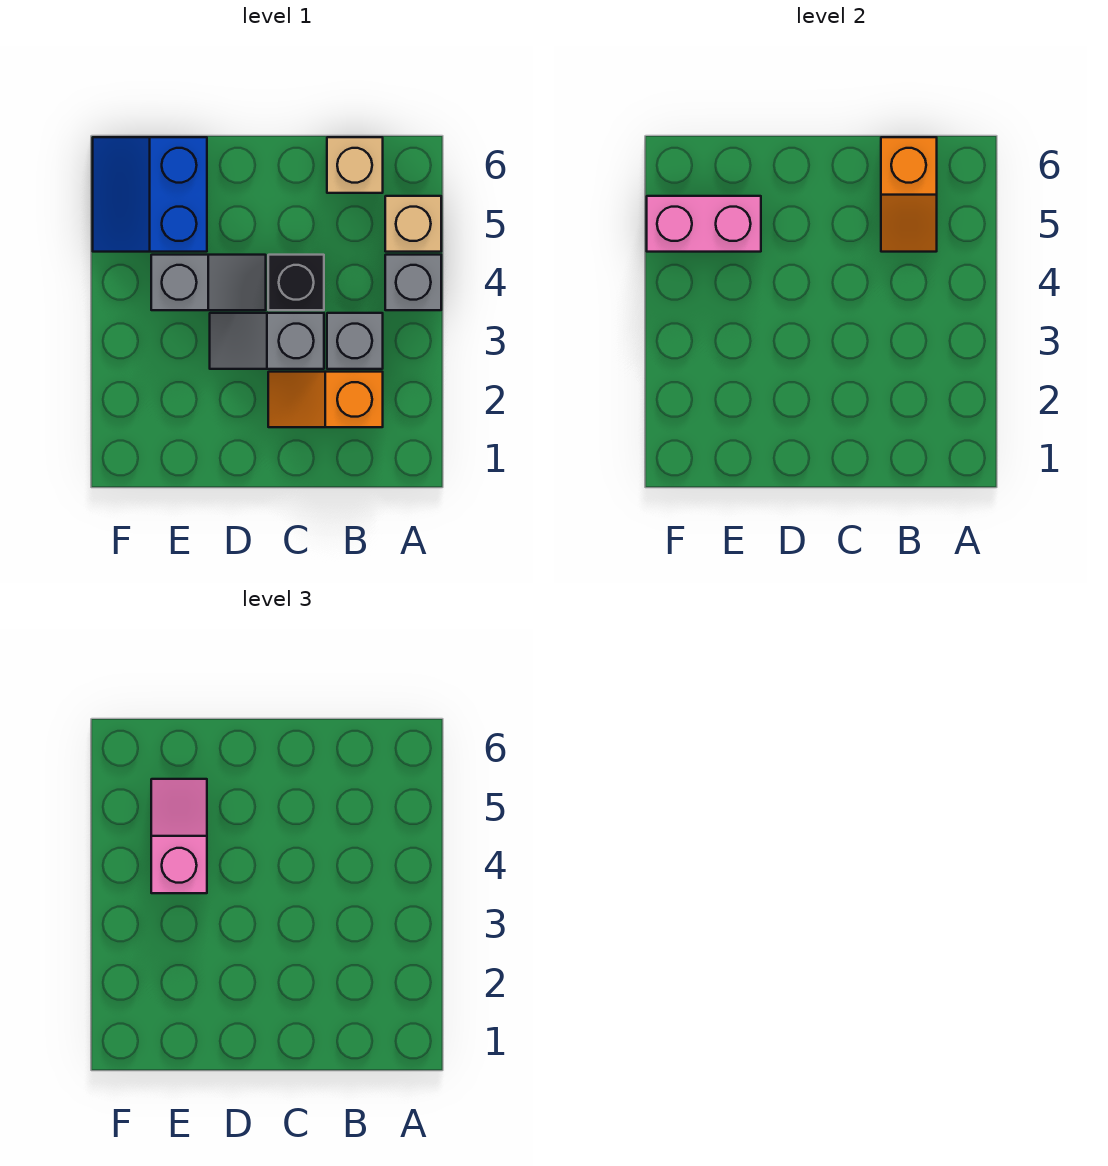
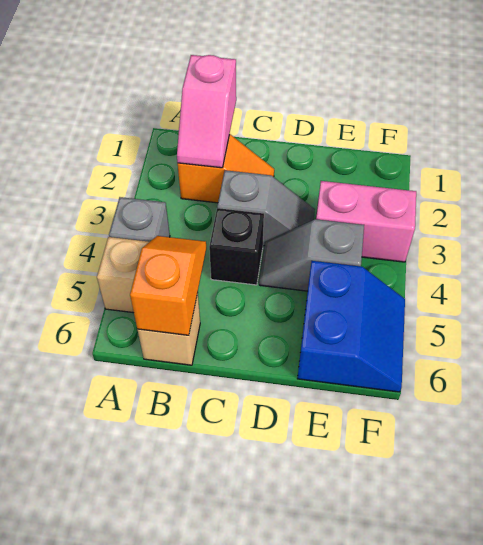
grey brick B3 level 1 -> none
pink slope E4:E5 level 3 top 4 -> pink slope B1:B2 level 2 top 1
pink brick E5:F5 level 2 -> pink brick E3:F3 level 1

